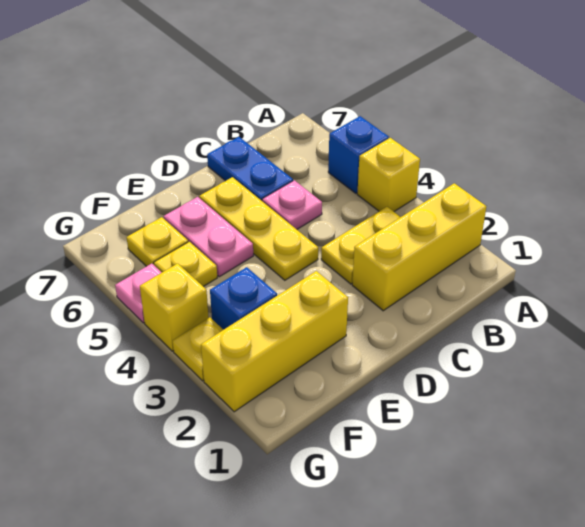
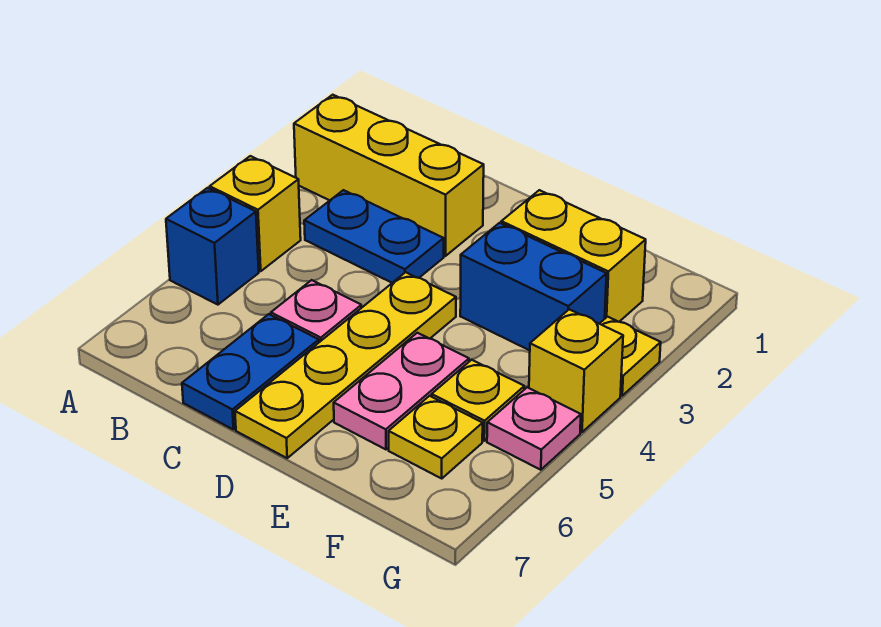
yellow plate B3:C3 level 1 -> blue plate B3:C3 level 1
yellow plate D4:D6 level 1 -> yellow plate D4:D7 level 1
yellow brick E2:G2 level 1 -> yellow brick E2:F2 level 1
blue brick F3 level 1 -> blue brick E3:F3 level 1

